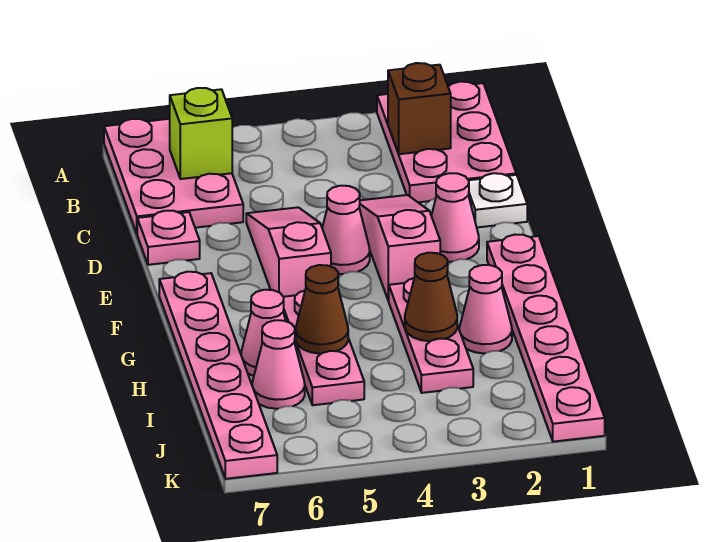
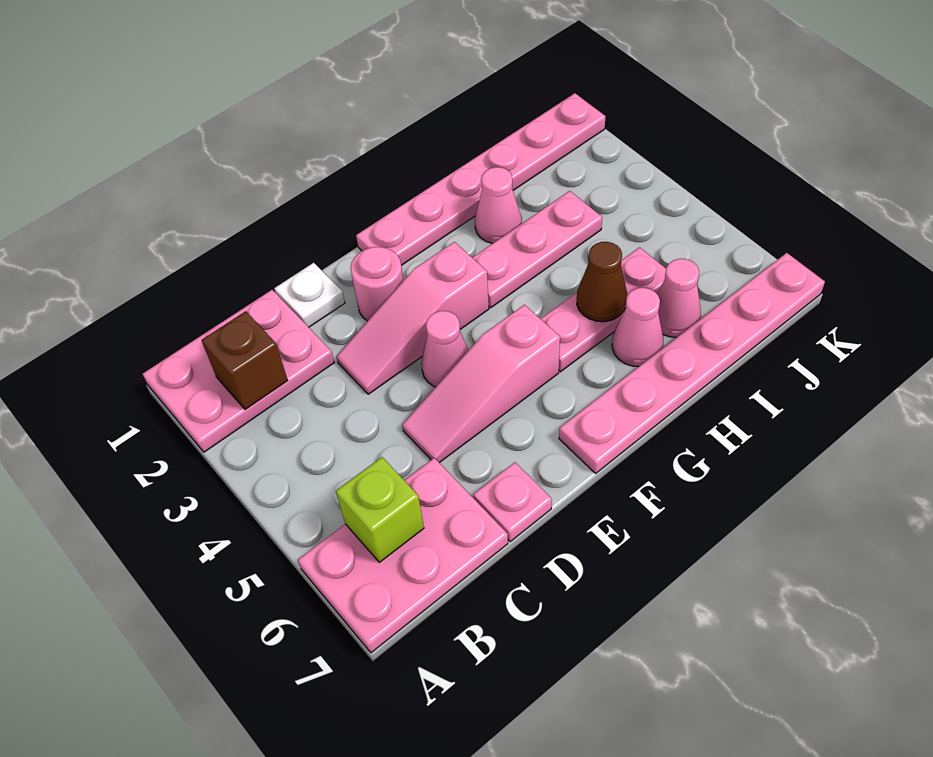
pink cone E2 level 1 -> pink round brick E2 level 1
brown cone H3 level 2 -> none

